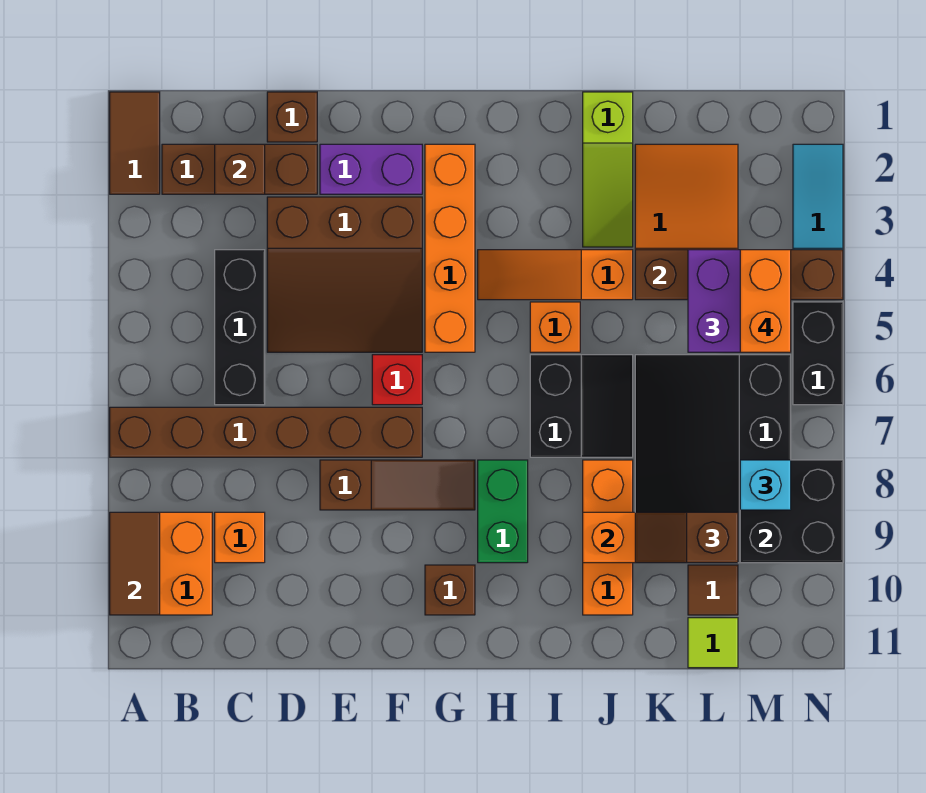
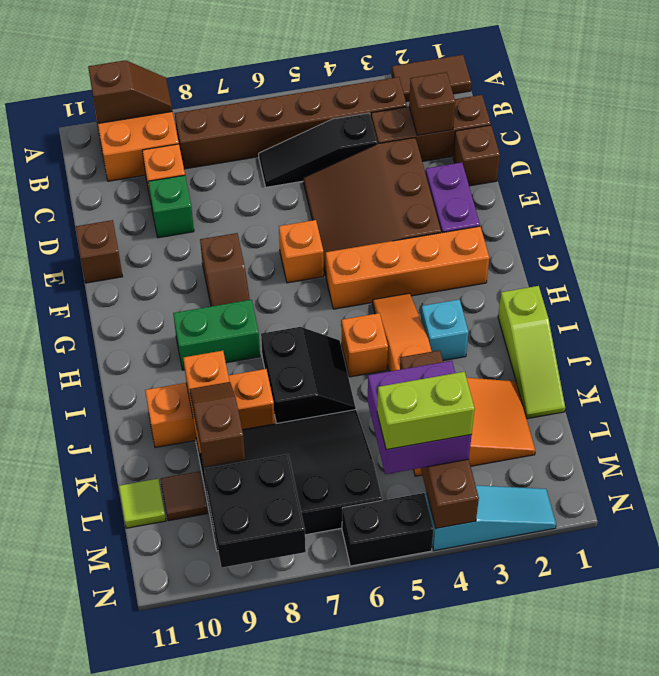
brown brick A7:F7 level 1 -> brown brick B3:B8 level 1
brown tile A9:A10 level 2 -> brown slope A9:A10 level 2 top 10
brown brick B2:D2 level 1 -> brown brick C1:C3 level 1
black brick C4:C6 level 1 -> black slope C4:C6 level 1 top 4
none -> green brick D9 level 1
brown slope E8:G8 level 1 top E -> brown slope F8:G8 level 1 top F
red brick F6 level 1 -> orange brick F6 level 1
brown brick G10 level 1 -> brown brick E11 level 1
black slope I6:J7 level 1 top I -> black slope I6:J7 level 1 top 7
lime slope J1:J3 level 1 top 1 -> lime slope I1:K1 level 1 top I
orange brick M4:M5 level 4 -> lime brick M4:M5 level 4
cyan brick M8 level 3 -> cyan brick I3 level 1

